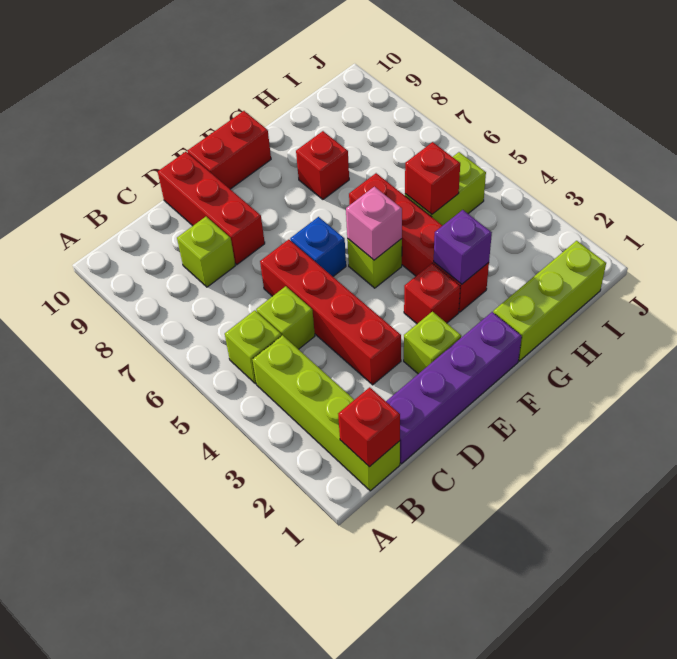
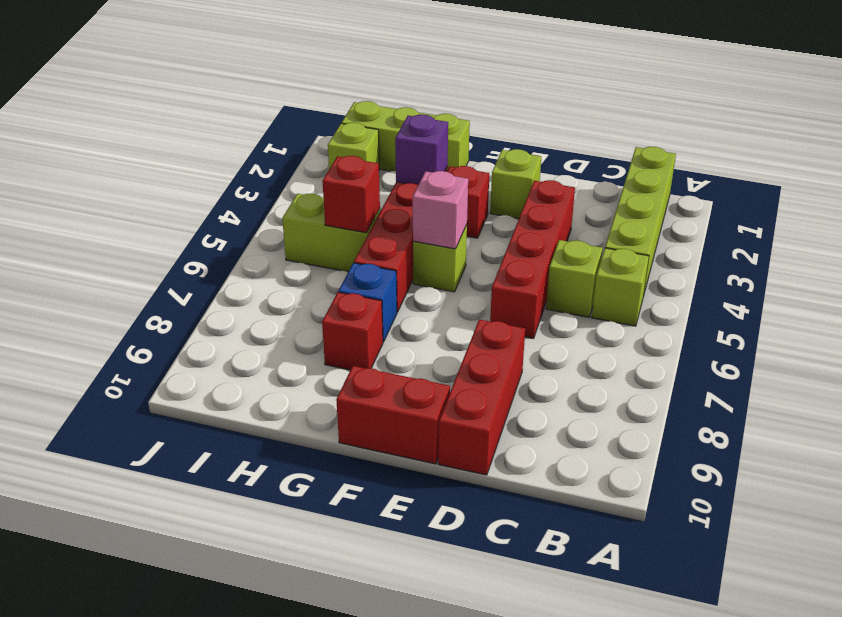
red brick B1 level 2 -> none
purple brick C1:F1 level 1 -> none
lime brick C8 level 1 -> lime brick I2 level 1
blue brick E6 level 1 -> blue brick G7 level 1

